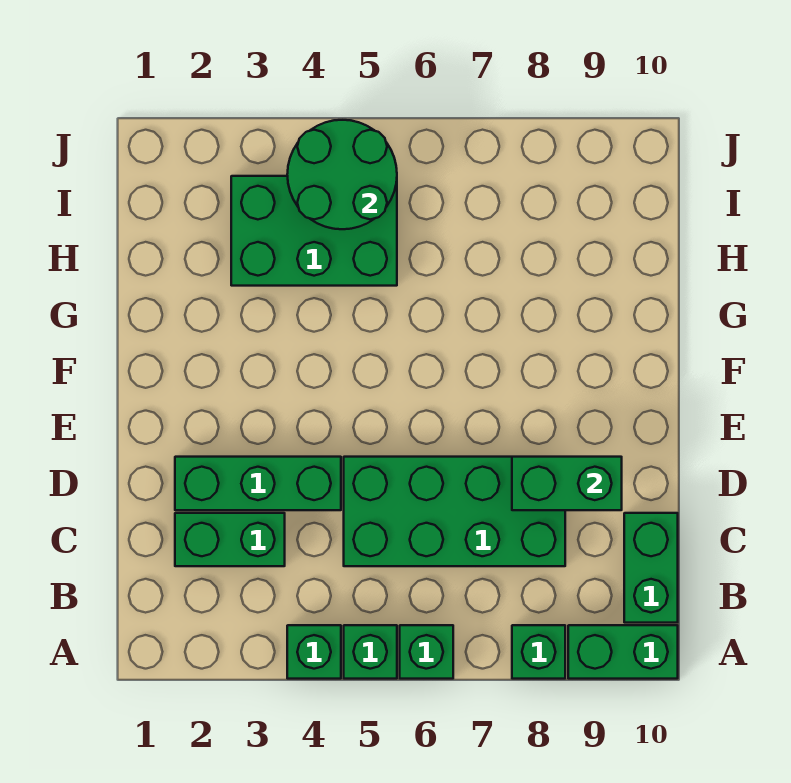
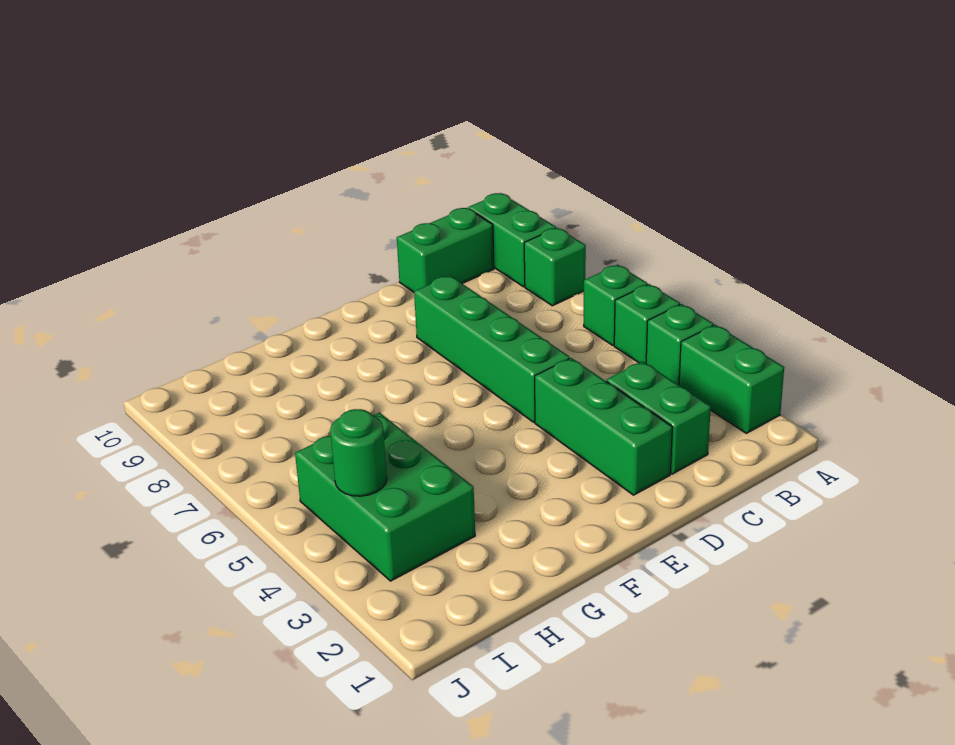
green brick C5:D8 level 1 -> green brick D5:D8 level 1
green brick D8:D9 level 2 -> green brick A2:A3 level 1
green round brick I4:J5 level 2 -> green round brick I4 level 2

